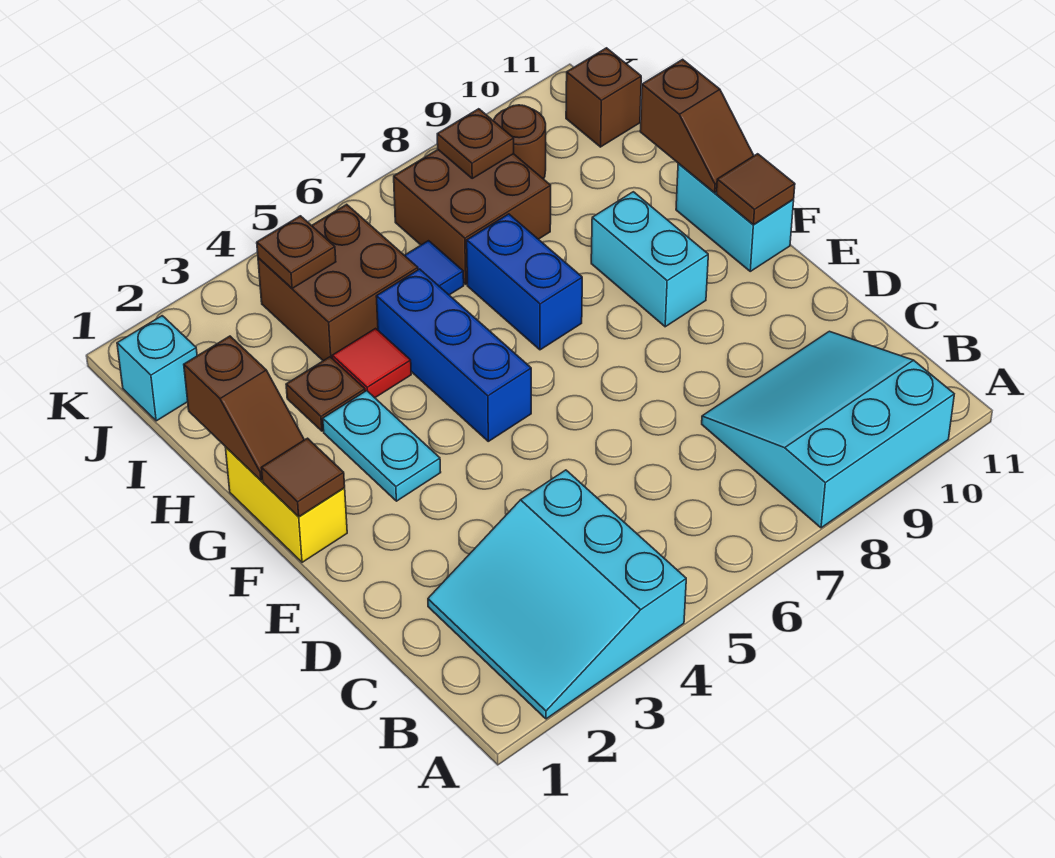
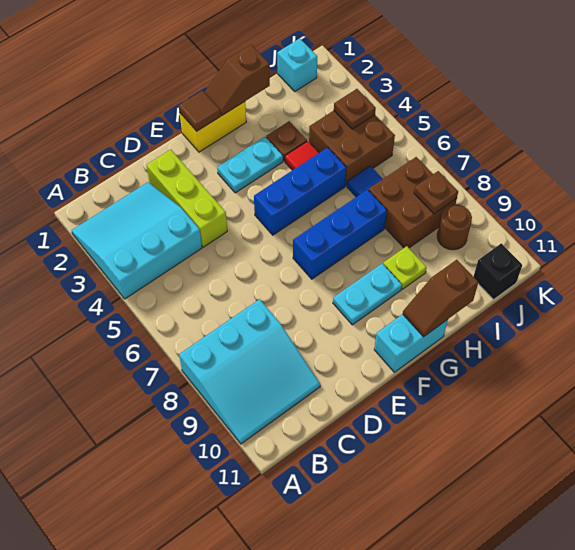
cyan slope A8:C10 level 1 top A -> cyan slope A8:C10 level 1 top 8
none -> lime brick D2:D4 level 1
cyan brick F9:G9 level 1 -> cyan plate F9:G9 level 1
brown tile F11 level 2 -> none
blue brick G7:H7 level 1 -> blue brick F7:H7 level 1
none -> lime plate H9 level 1
brown brick J11 level 1 -> black brick J11 level 1

